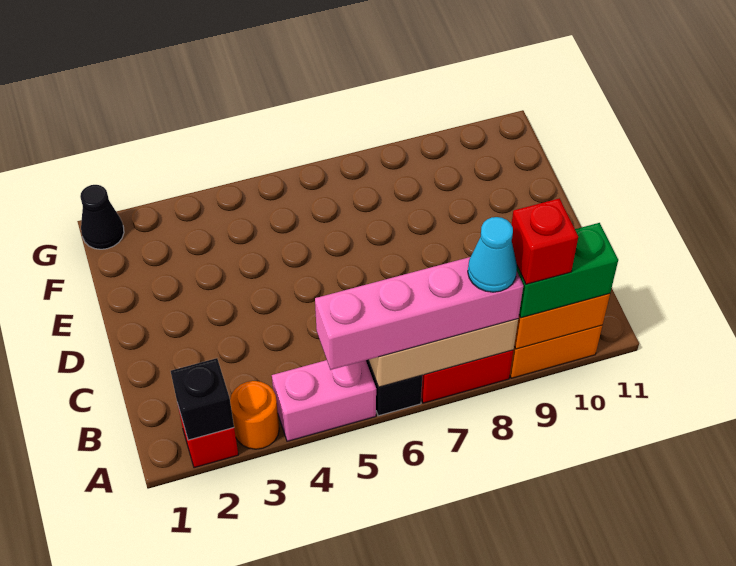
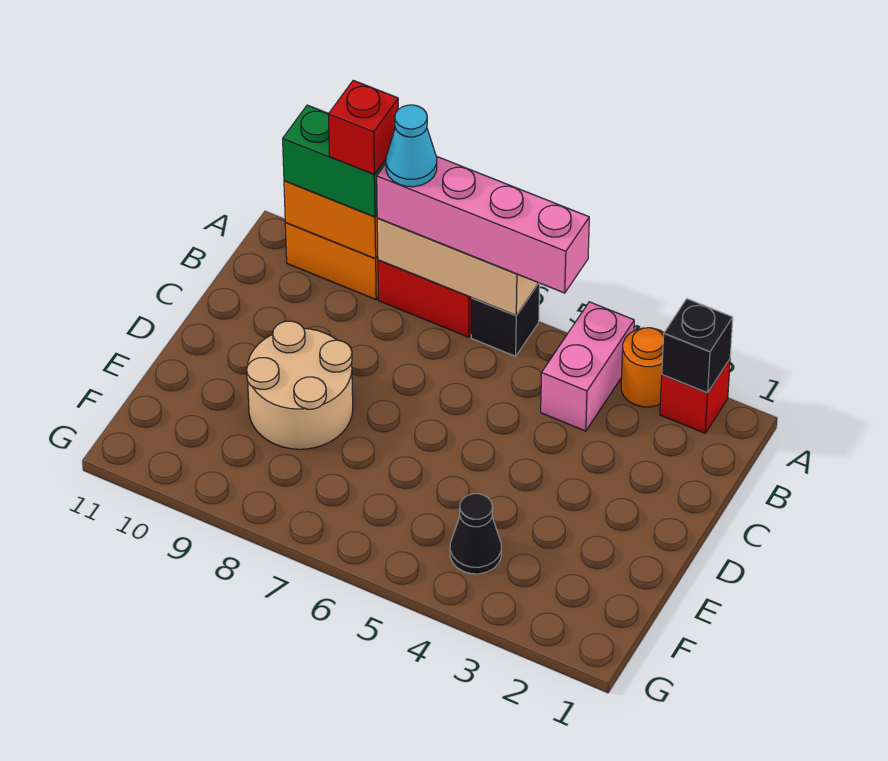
pink brick A4:A5 level 1 -> pink brick A4:B4 level 1
none -> tan round brick D8:E9 level 1
black cone G1 level 1 -> black cone F4 level 1

